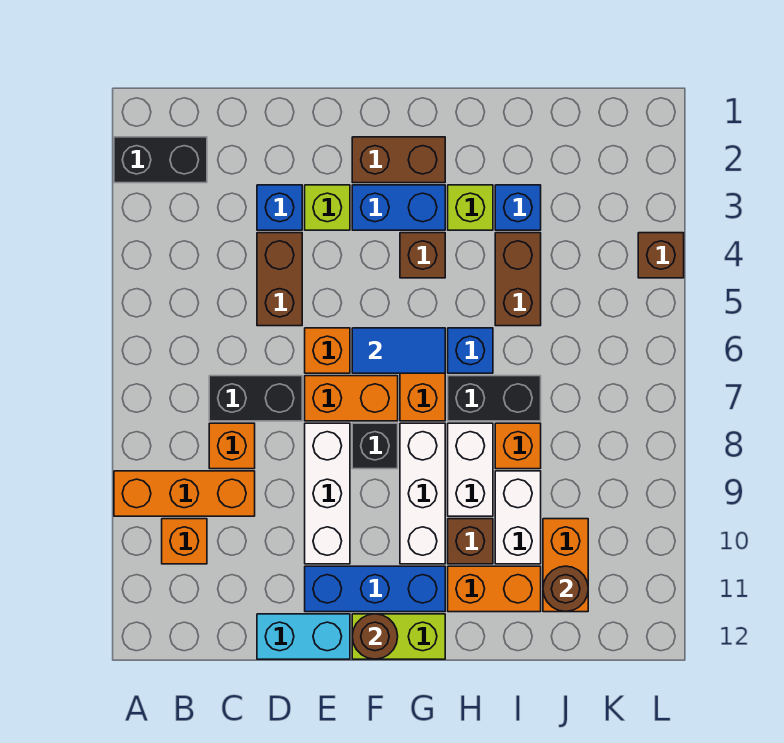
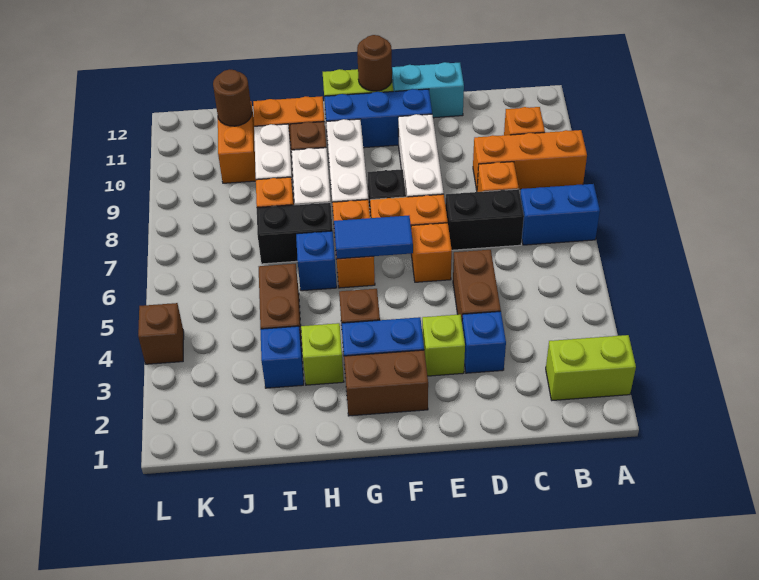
black brick A2:B2 level 1 -> lime brick A2:B2 level 1
none -> blue brick A7:B7 level 1

